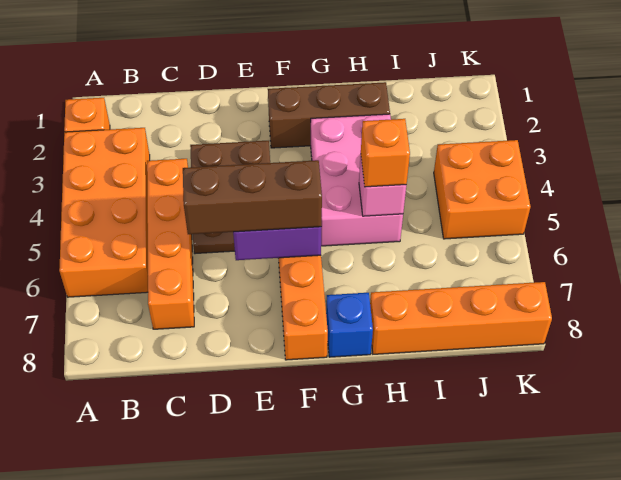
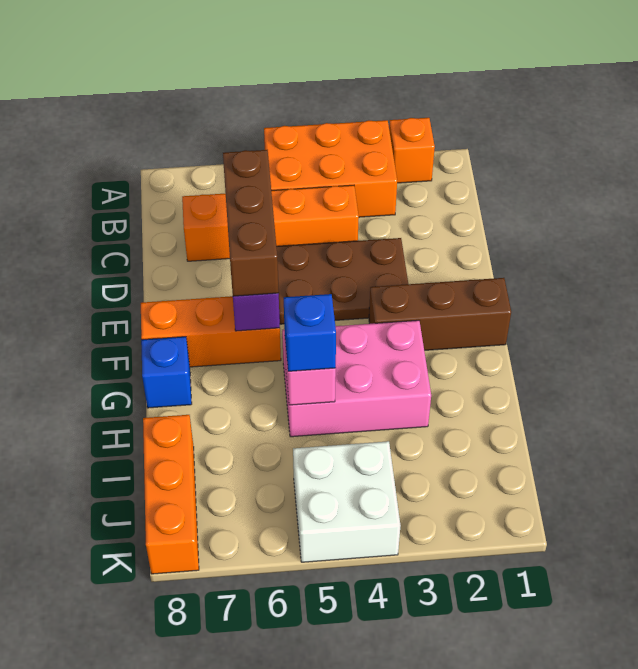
orange brick A3:B6 level 1 -> orange brick A3:B5 level 1
brown brick F2:H2 level 1 -> brown brick F1:F3 level 1
orange brick H5 level 3 -> blue brick H5 level 3
orange brick H8:K8 level 1 -> orange brick I8:K8 level 1
orange brick J4:K5 level 1 -> white brick J4:K5 level 1

